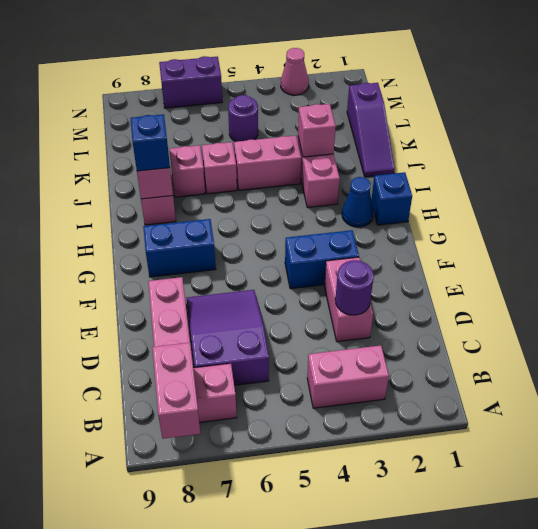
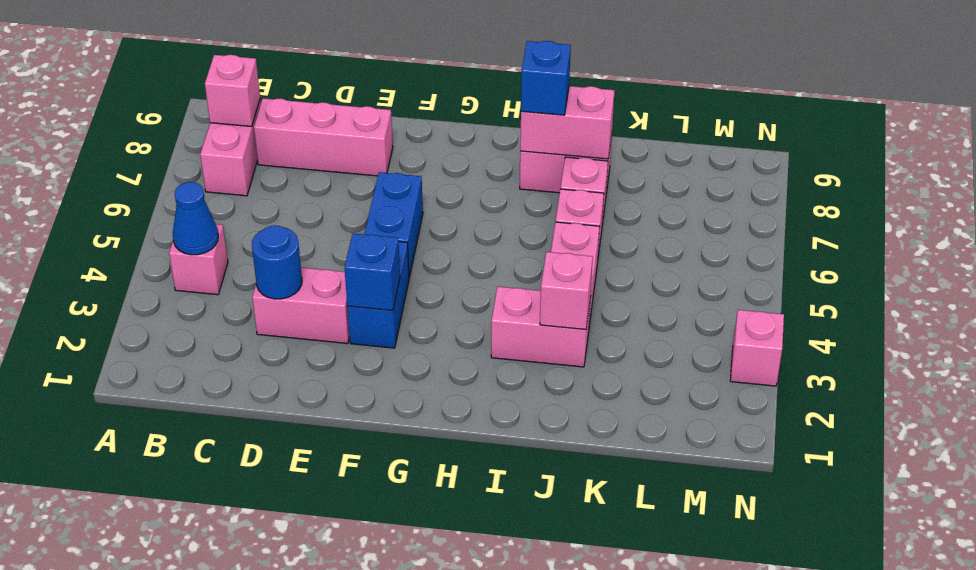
pink brick A8:B8 level 2 -> pink brick B8 level 2
pink brick B3:B4 level 1 -> pink brick B4 level 1
purple slope C6:E7 level 1 top C -> none
purple round brick D3 level 2 -> blue round brick D3 level 2
blue brick G7:G8 level 1 -> blue brick F5:F6 level 1
blue brick H1 level 1 -> blue brick F3 level 2
blue cone H2 level 1 -> blue cone B4 level 2
purple slope J1:L1 level 1 top L -> none
purple round brick L5 level 1 -> none
pink cone N3 level 1 -> pink brick N3 level 1
purple brick N6:N7 level 1 -> none

